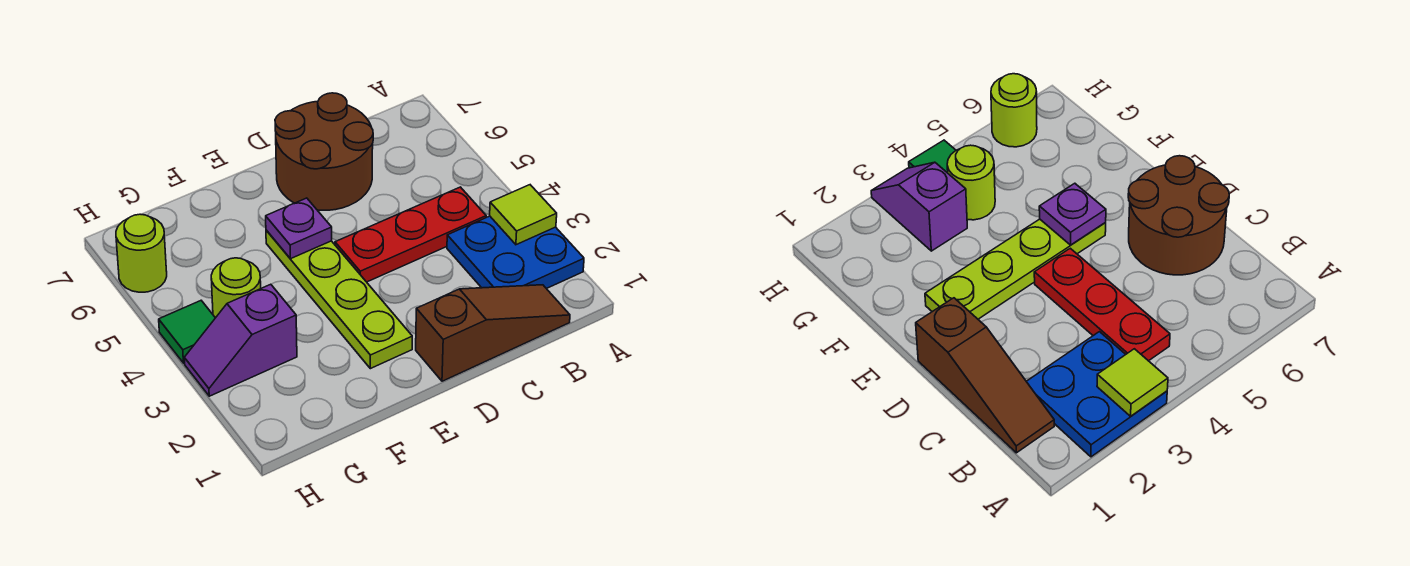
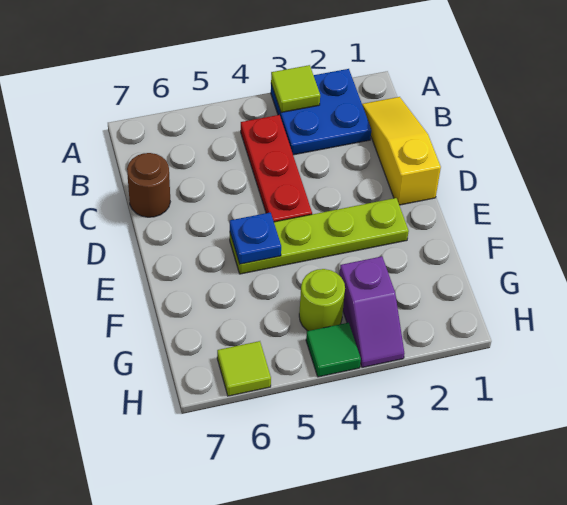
brown slope B1:D1 level 1 top D -> yellow slope B1:D1 level 1 top D
brown round brick C6:D7 level 1 -> brown round brick C7 level 1
purple plate E5 level 2 -> blue plate E5 level 2
lime round brick H6 level 1 -> lime tile H6 level 1

